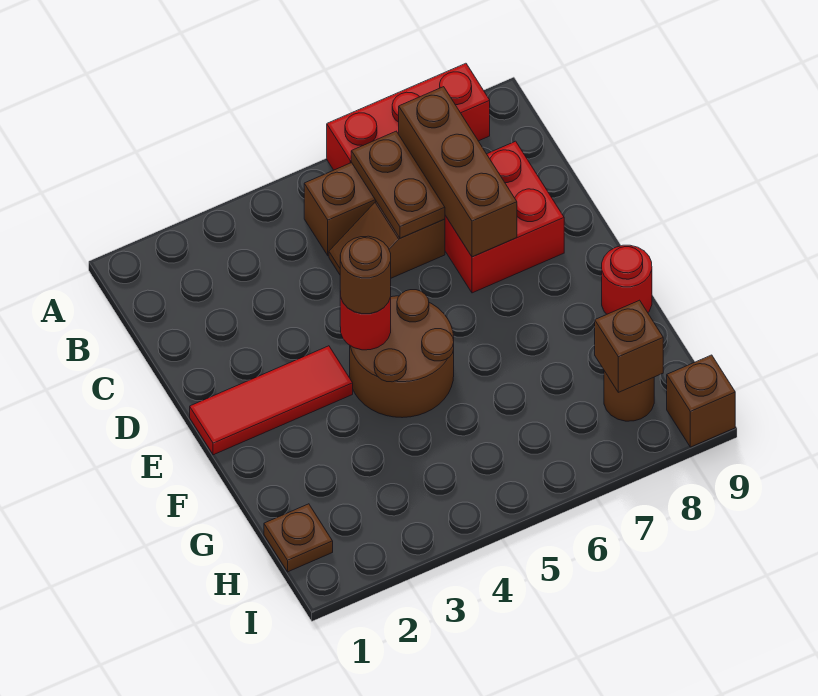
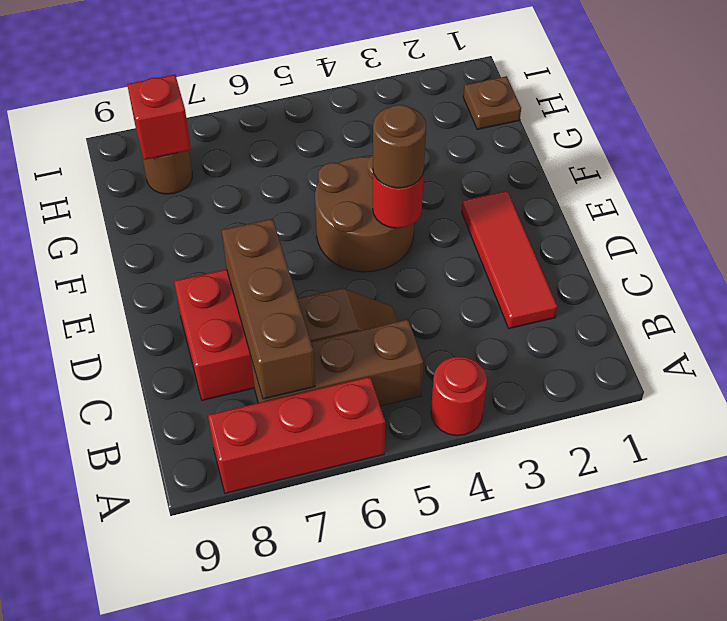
brown plate B6:C6 level 2 -> none
red tile E1:E3 level 1 -> red tile C2:E2 level 1
red round brick F9 level 1 -> red round brick A4 level 1
brown brick H8 level 2 -> red brick H8 level 2
brown brick I9 level 1 -> none

